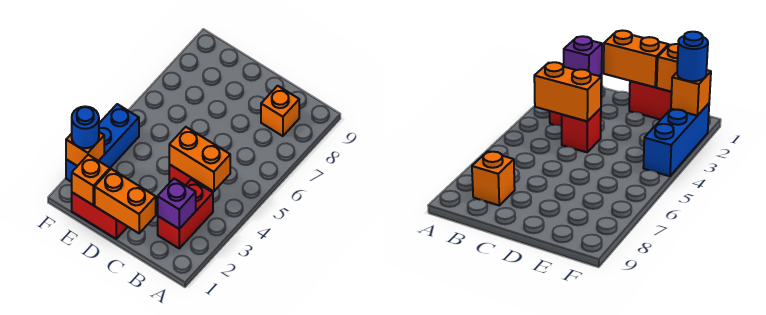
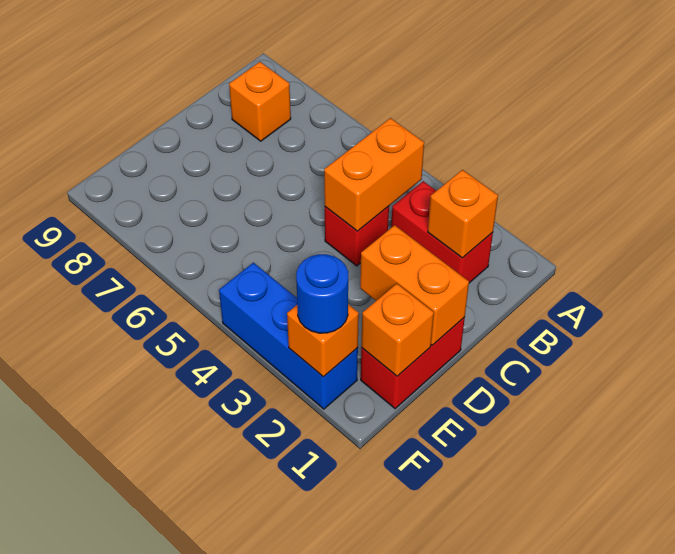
purple brick B2 level 2 -> orange brick B2 level 2
orange brick C1:D1 level 2 -> orange brick D1:D2 level 2

